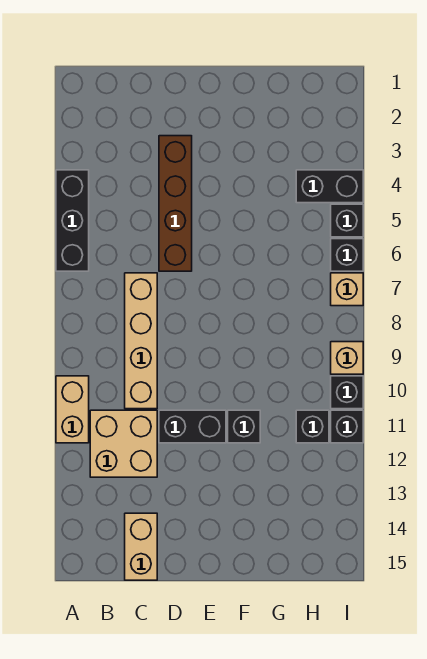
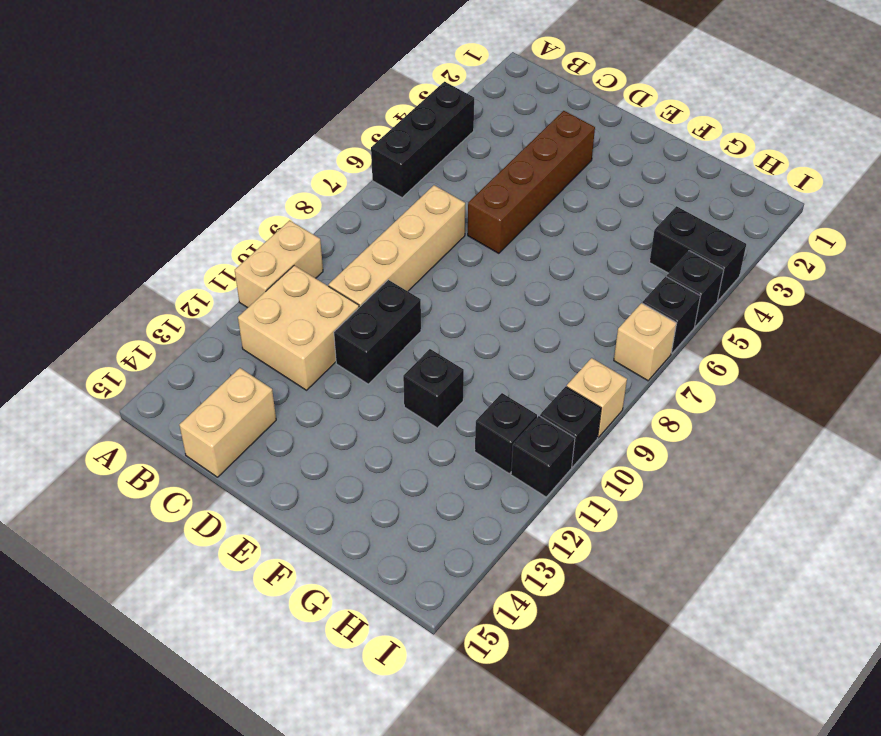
black brick D11:E11 level 1 -> black brick D10:D11 level 1

